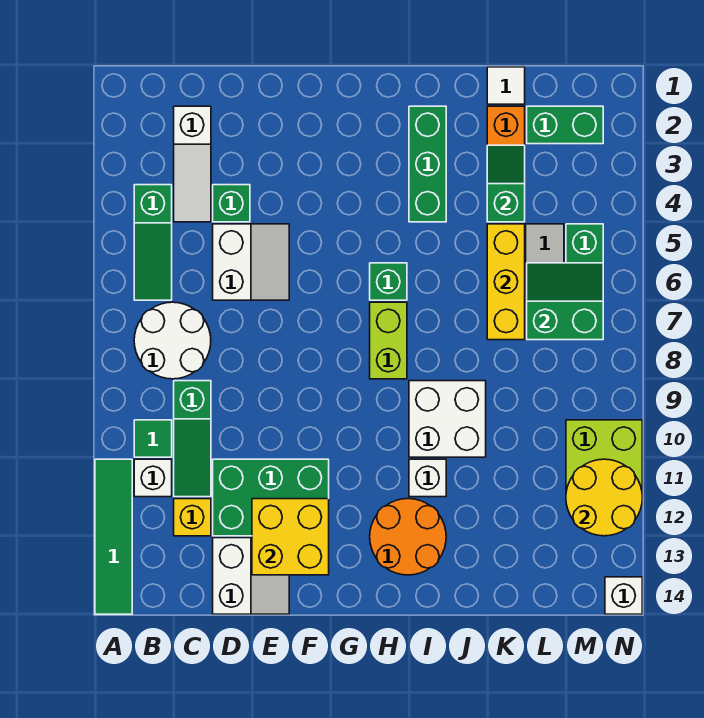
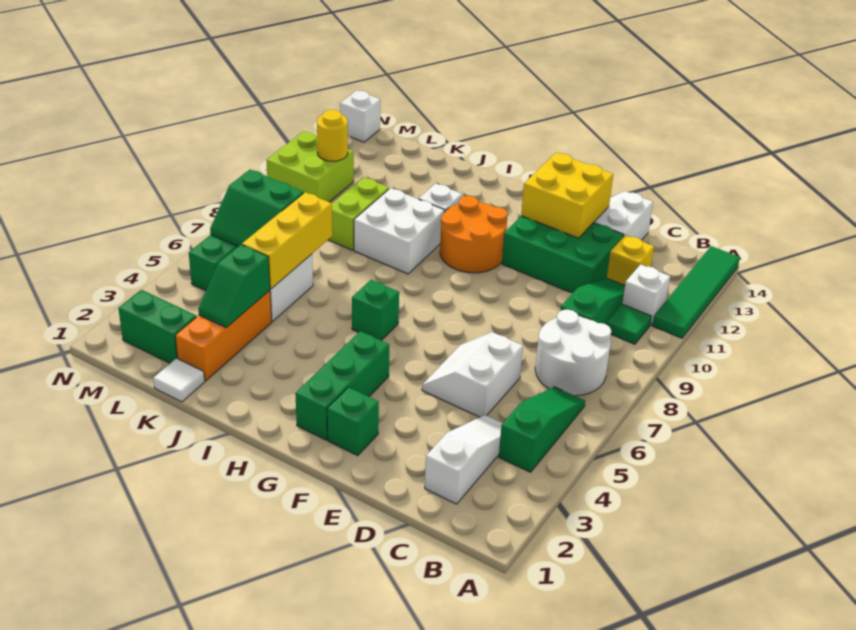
green brick D4 level 1 -> green brick F2 level 1
lime brick H7:H8 level 1 -> lime brick K9:K10 level 1
orange round brick H12:I13 level 1 -> orange round brick G10:H11 level 1
green brick I2:I4 level 1 -> green brick G2:G4 level 1
yellow round brick M11:N12 level 2 -> yellow round brick M11 level 2

